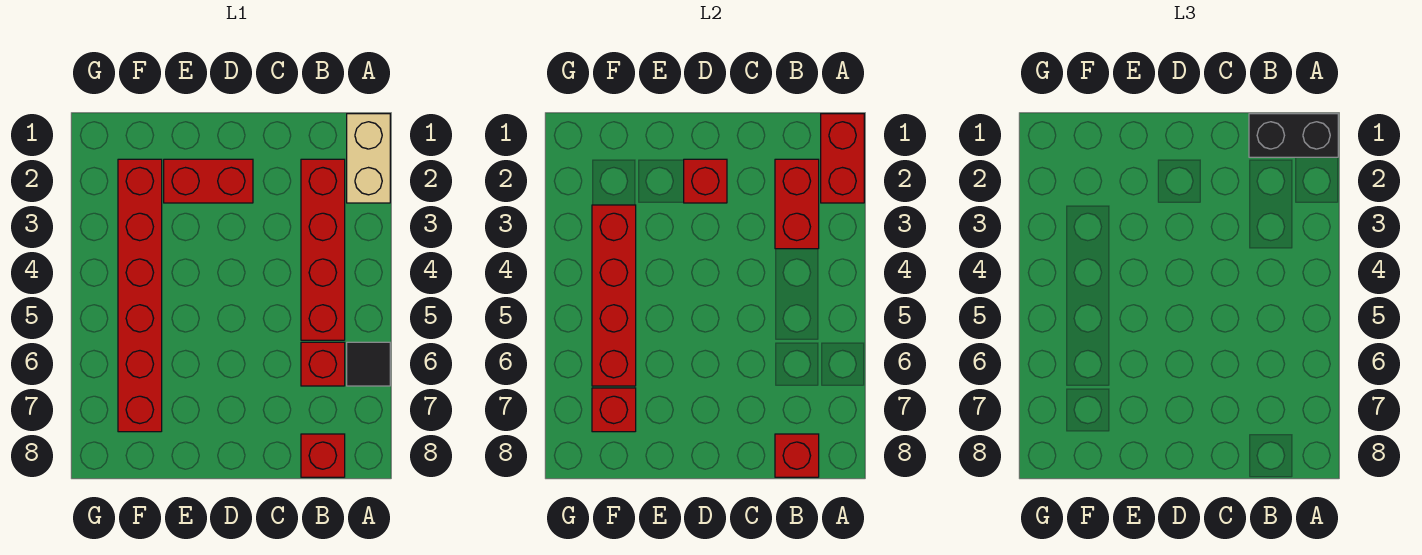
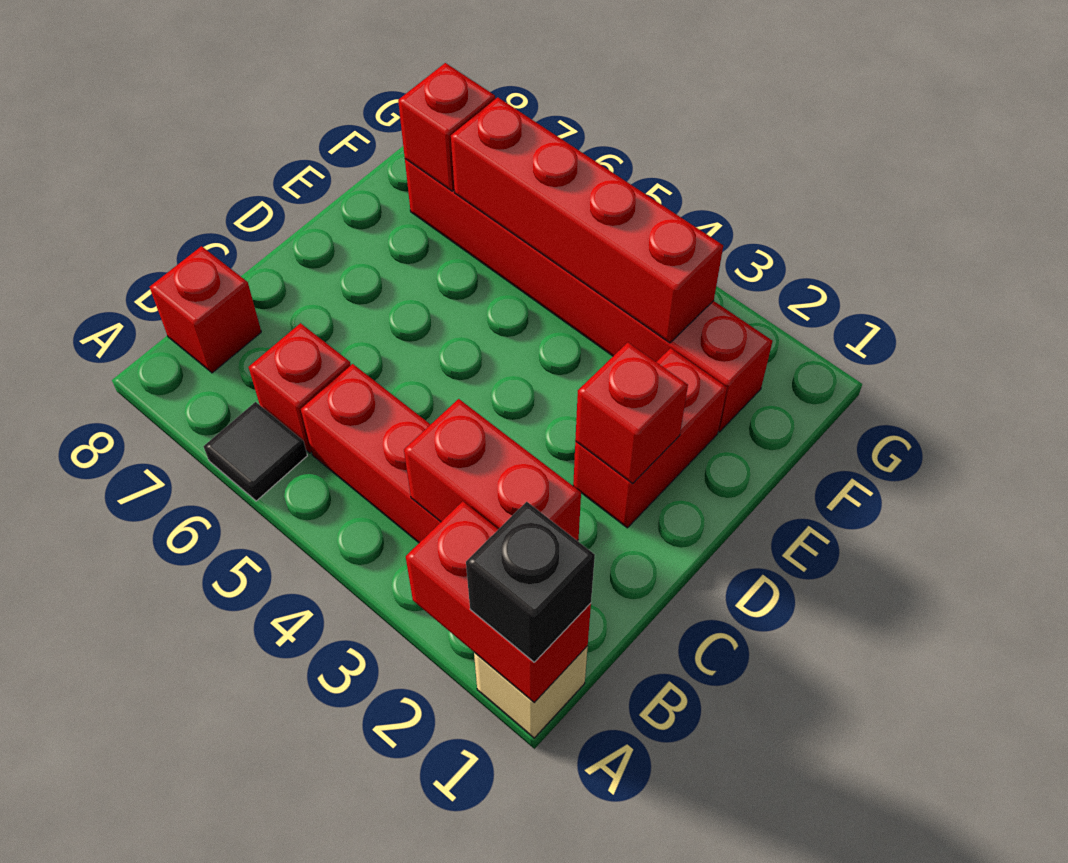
tan brick A1:A2 level 1 -> tan brick A1 level 1
black brick A1:B1 level 3 -> black brick A1 level 3
red brick B8 level 2 -> none

